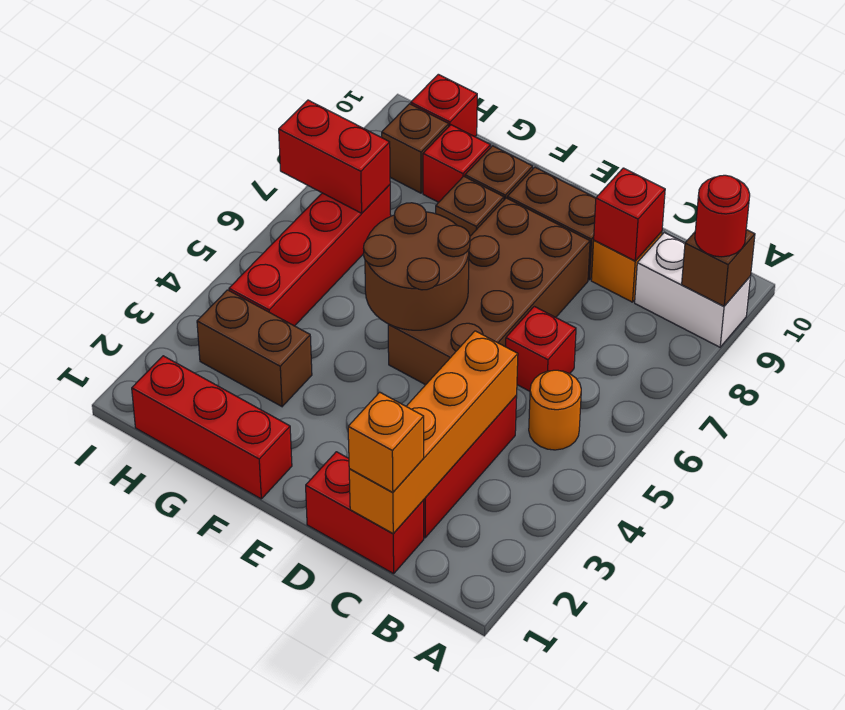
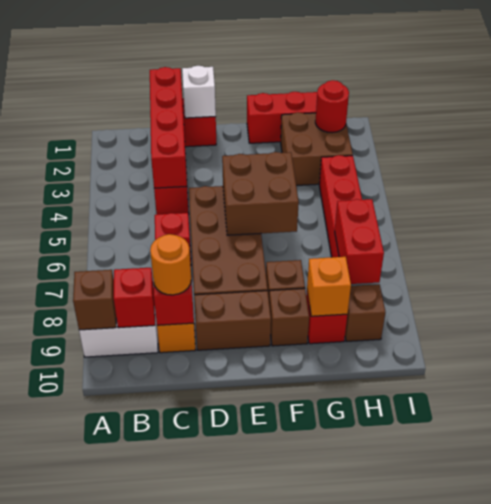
red round brick A9 level 3 -> red round brick H2 level 2
orange round brick B5 level 1 -> orange round brick C9 level 3
orange brick C1:C4 level 2 -> red brick C1:C4 level 2
orange brick C1 level 3 -> orange brick G9 level 2
none -> white brick D1 level 2
brown round brick E5:F6 level 2 -> brown brick E5:F6 level 2
brown brick G3:H3 level 1 -> brown brick G2:H3 level 1
red brick H7:I7 level 2 -> red brick H7:H8 level 2
red brick H10 level 1 -> red brick B9 level 2

